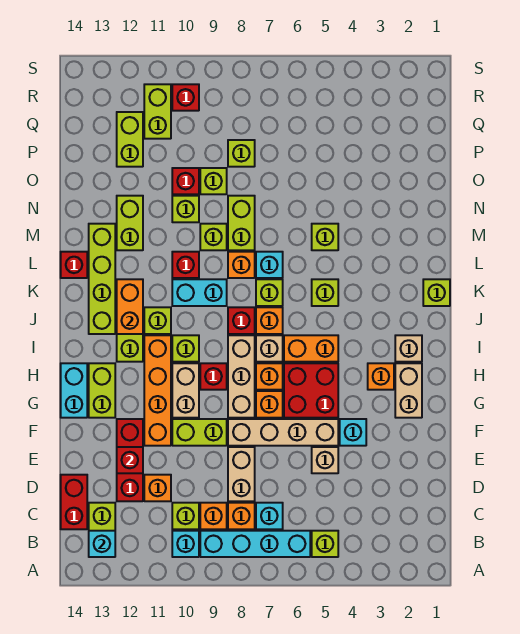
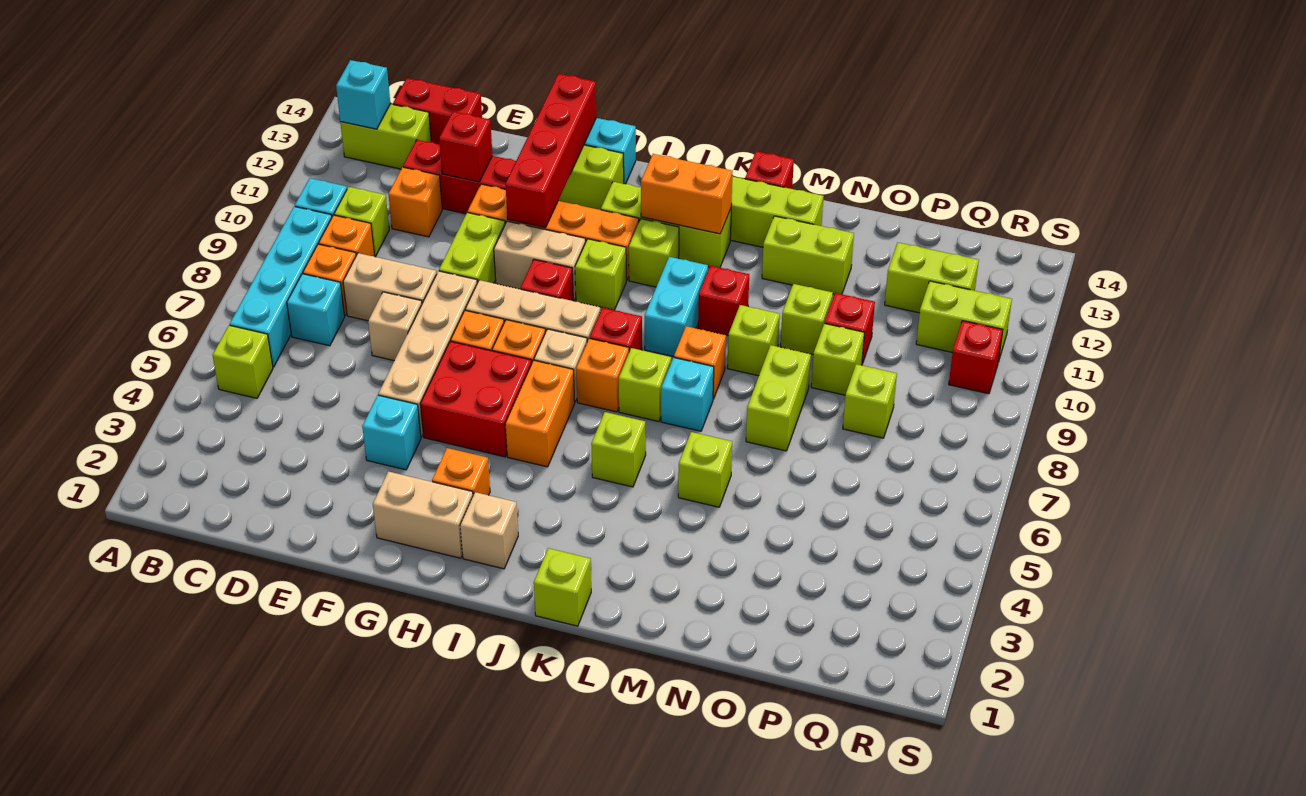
tan brick E5 level 1 -> tan brick E7 level 1
none -> red brick G11:G14 level 2
lime brick M8:N8 level 1 -> lime brick N7:N8 level 1

